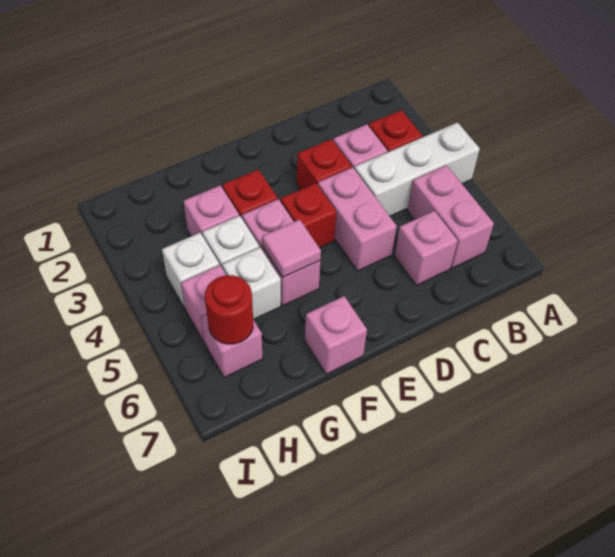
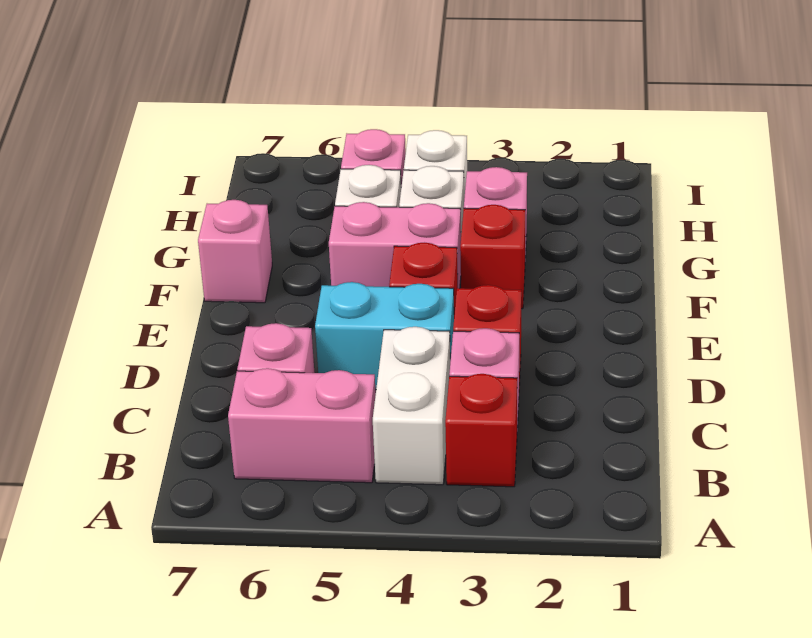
white brick A4:C4 level 1 -> white brick B4:C4 level 1
pink brick D4:D5 level 1 -> cyan brick D4:D5 level 1
pink tile F5 level 2 -> none
pink brick H6 level 1 -> none
red round brick H6 level 2 -> none

